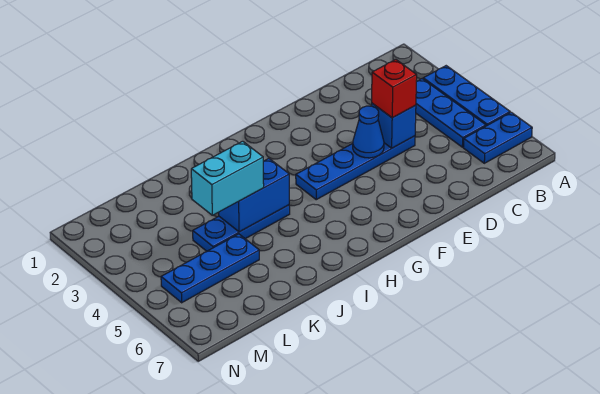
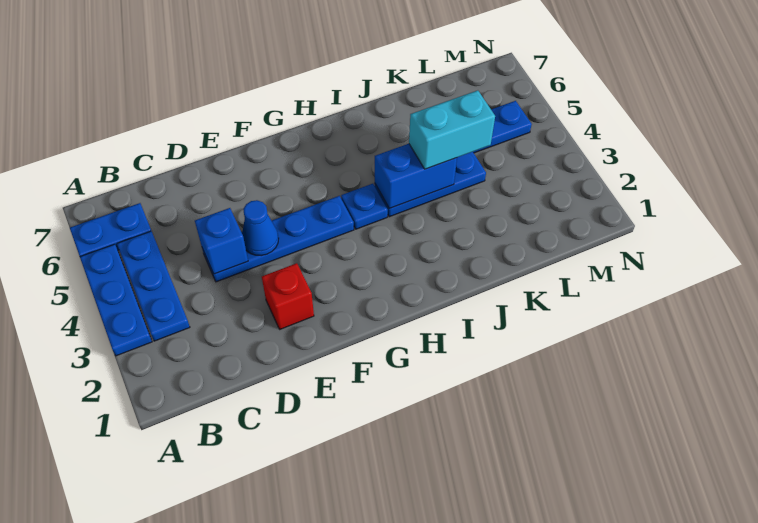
red brick D4 level 3 -> red brick E2 level 1
none -> blue plate H4 level 1

